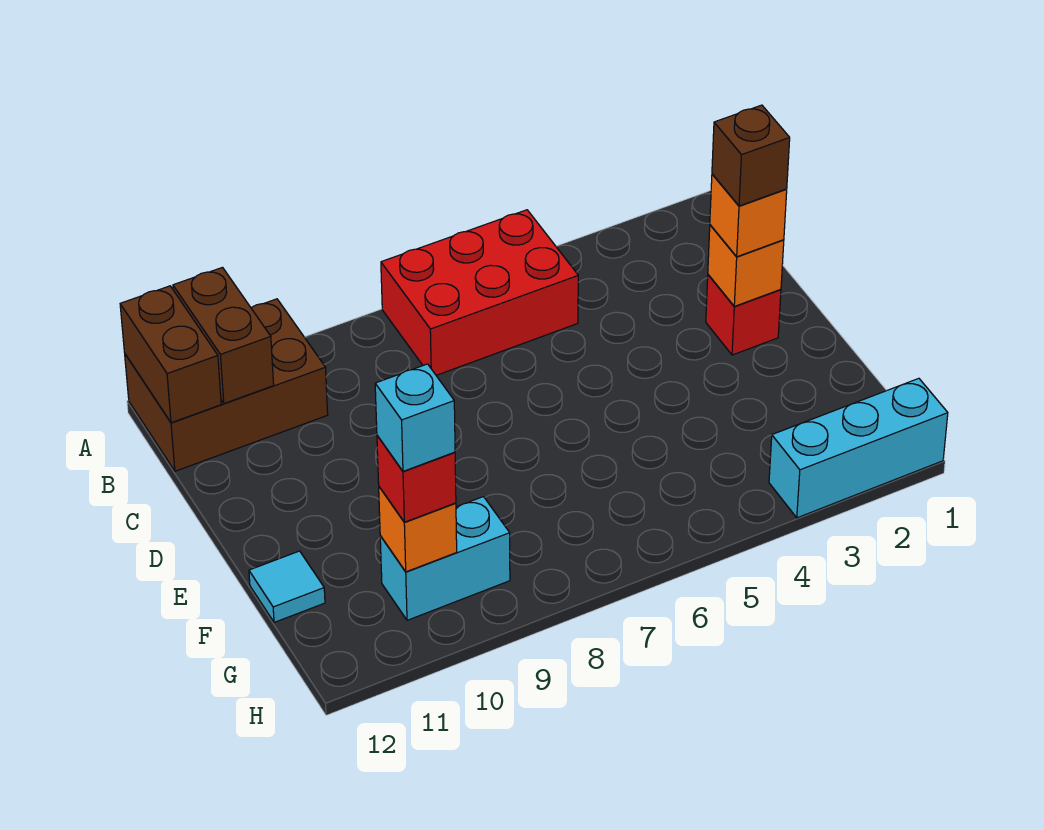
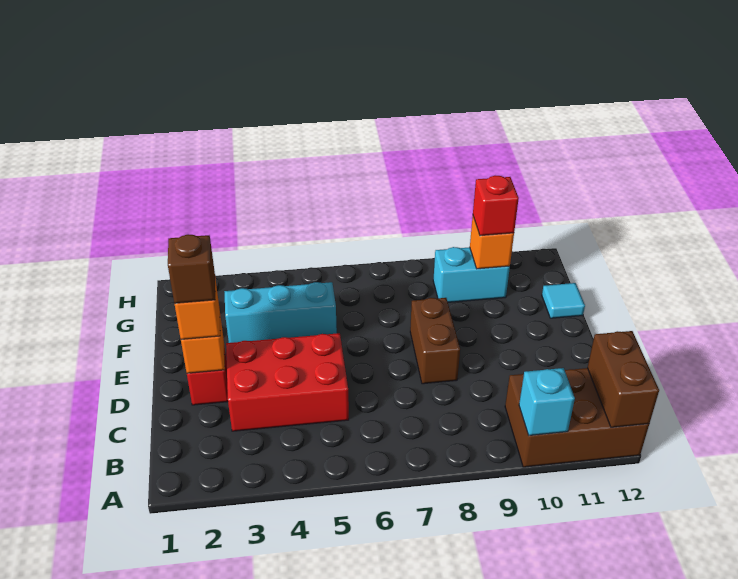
red brick A5:B7 level 1 -> red brick C3:D5 level 1
brown brick A11:B11 level 2 -> brown brick D8:E8 level 1
cyan brick G10 level 4 -> cyan brick A10 level 2
cyan brick H1:H3 level 1 -> cyan brick F3:F5 level 1

